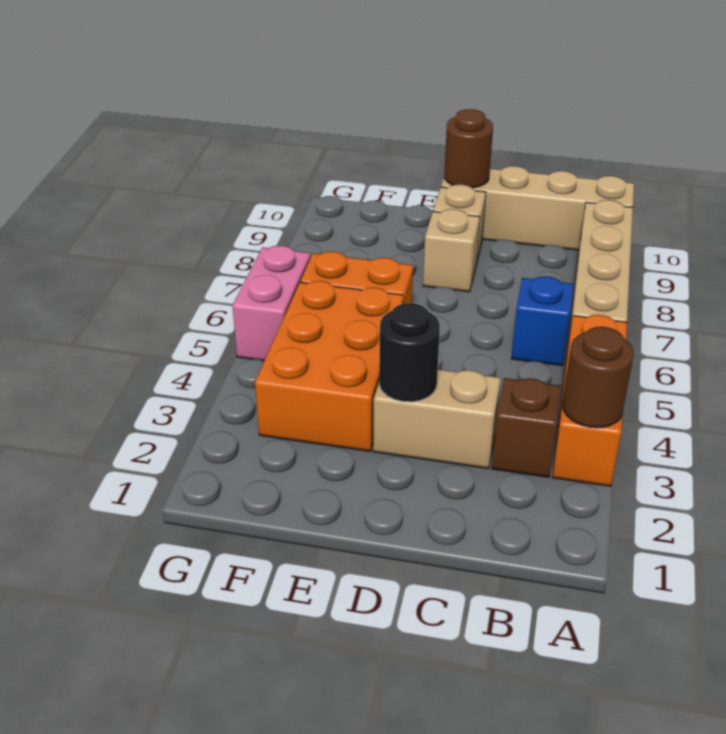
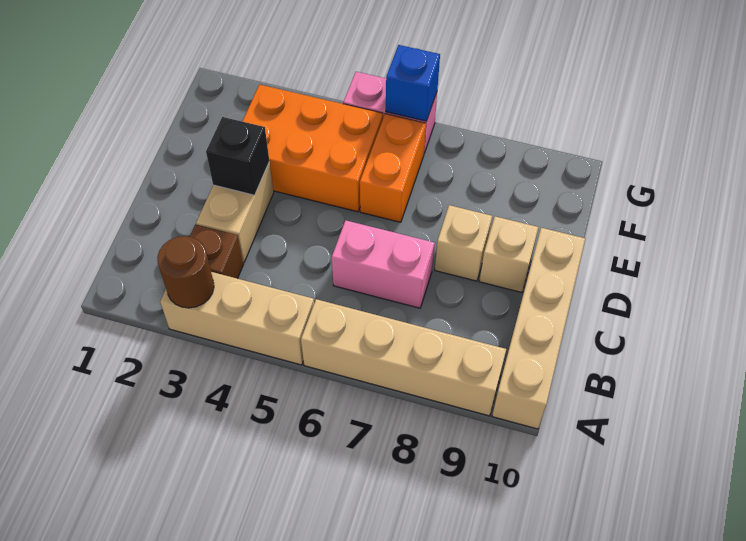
orange brick A3:A5 level 1 -> tan brick A3:A5 level 1
blue brick B6 level 1 -> blue brick G6 level 2
none -> pink brick C6:C7 level 1
black round brick D3 level 2 -> black brick D3 level 2
brown round brick D10 level 2 -> none

